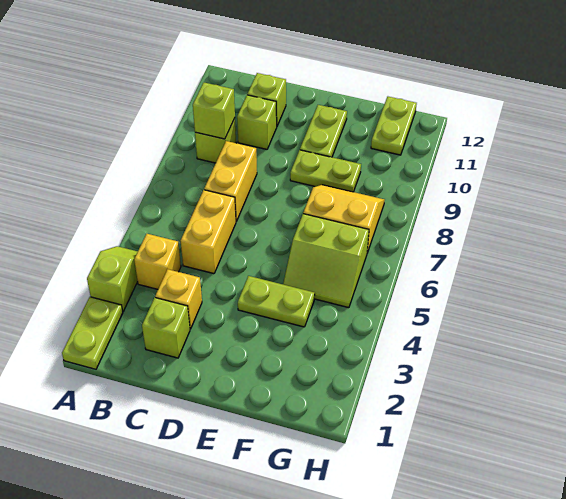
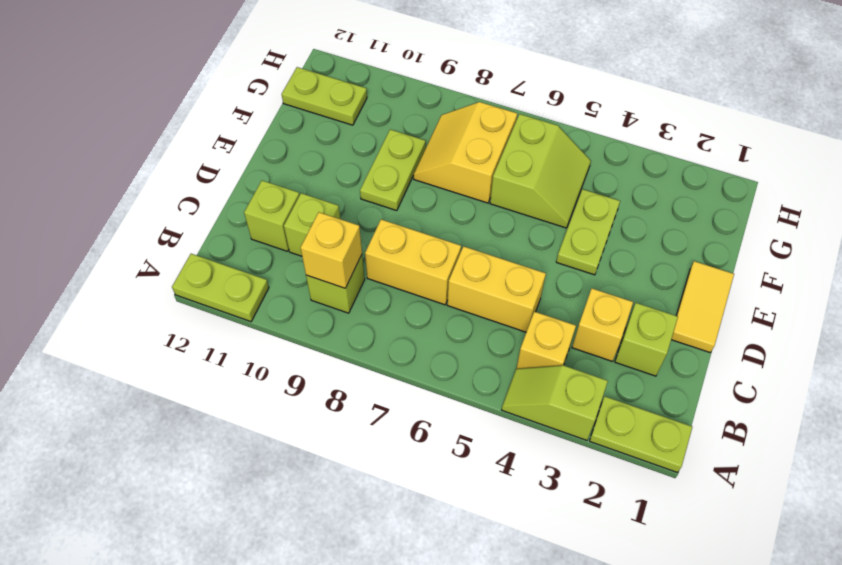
lime brick B9 level 2 -> yellow brick B9 level 2
none -> yellow tile D1:E1 level 1
lime plate E10:E11 level 1 -> lime plate A11:A12 level 1

